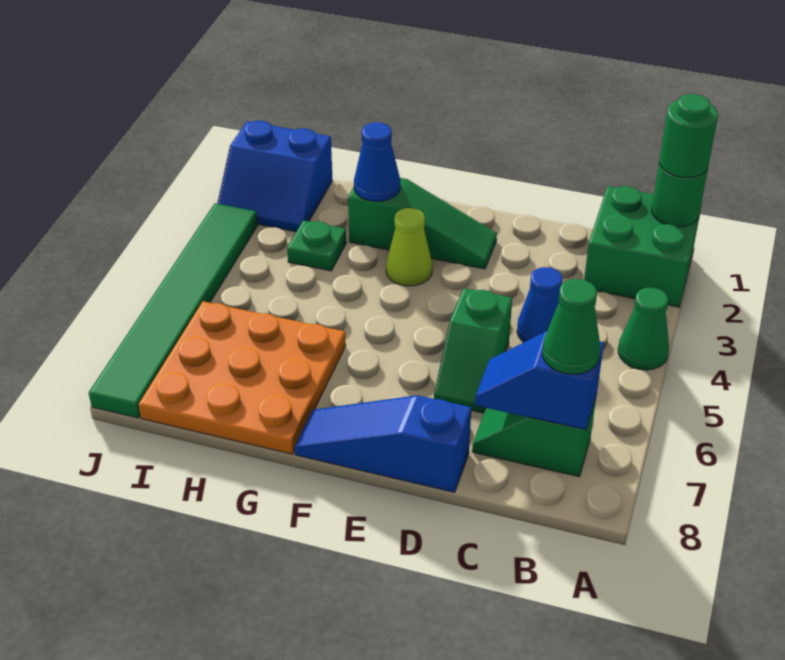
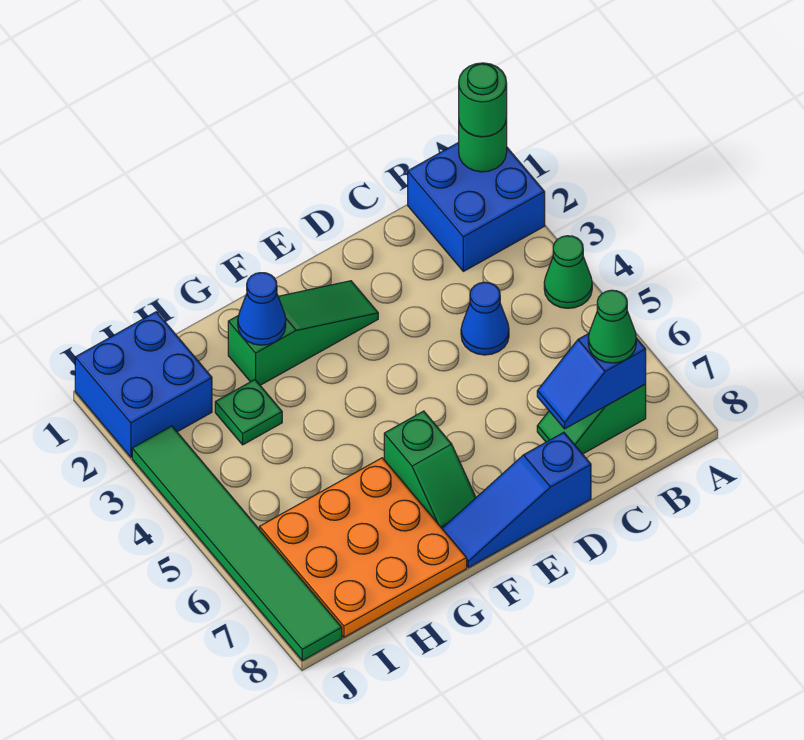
green brick A1:B2 level 1 -> blue brick A1:B2 level 1
green slope D5:D6 level 1 top 5 -> green slope F6:F7 level 1 top 6
lime cone F3 level 1 -> none
blue slope I1:J2 level 1 top 1 -> blue brick I1:J2 level 1

